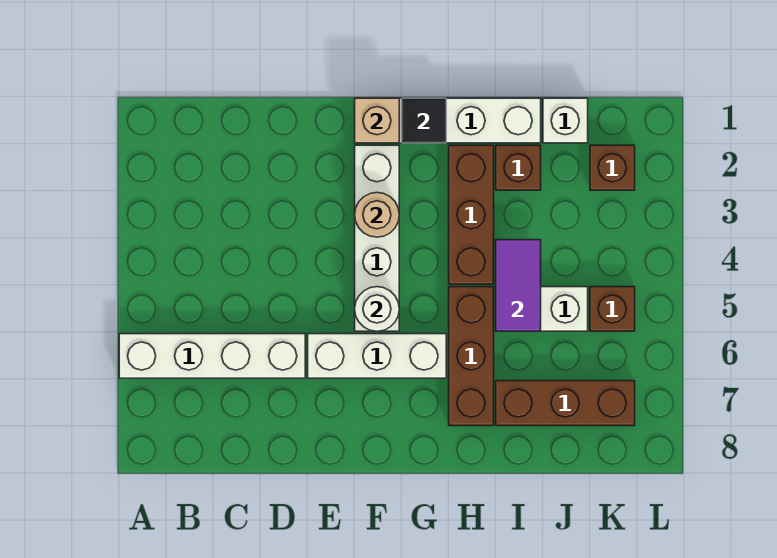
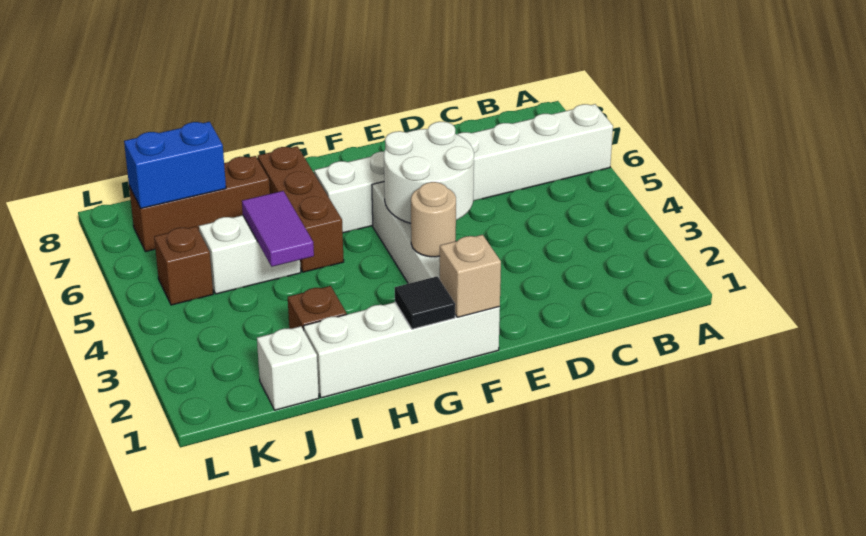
white round brick F5 level 2 -> white round brick E4:F5 level 2
brown brick H2:H4 level 1 -> none
none -> blue brick J7:K7 level 2
brown brick K2 level 1 -> none

